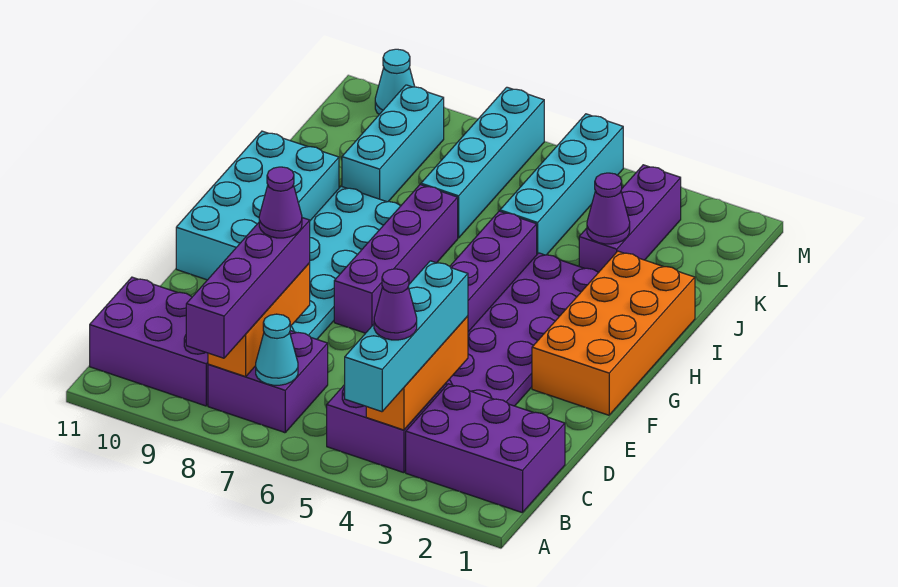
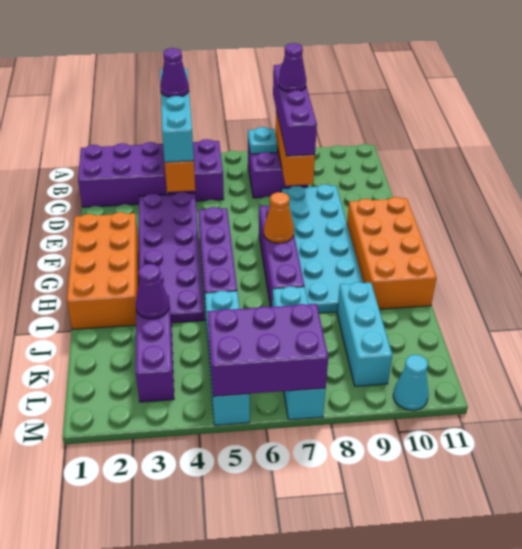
cyan cone B7 level 2 -> cyan plate B7 level 2
purple brick B9:C11 level 1 -> purple brick L5:M7 level 2
purple cone D8 level 4 -> purple cone B8 level 4
cyan brick F10:I11 level 1 -> orange brick F10:I11 level 1
none -> orange cone G7 level 2

